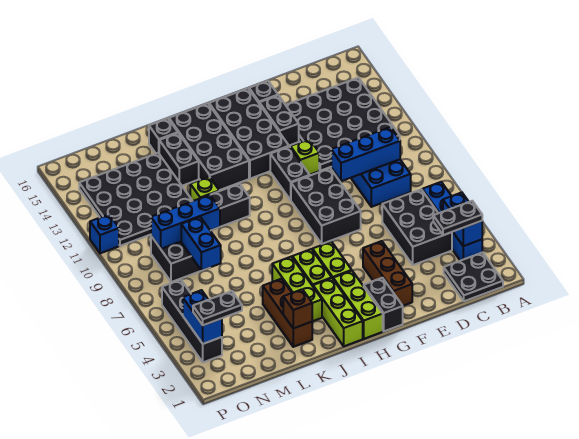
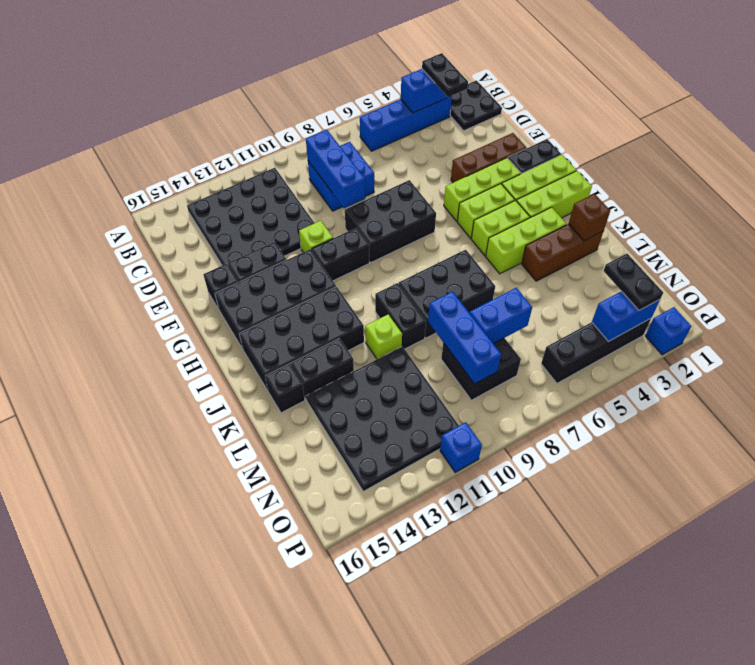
black brick C4:D6 level 1 -> black brick J7:K9 level 1
none -> lime brick G3:G5 level 1
none -> blue brick P2 level 1

